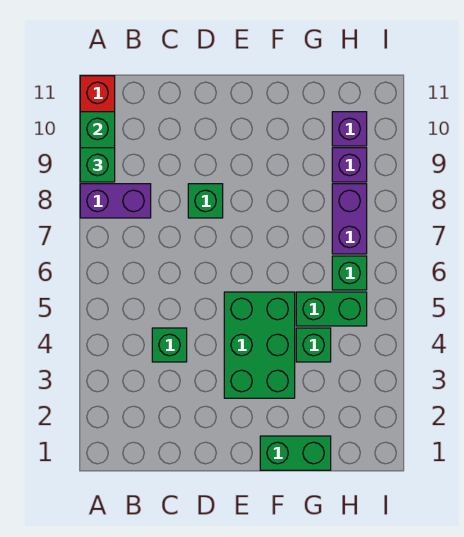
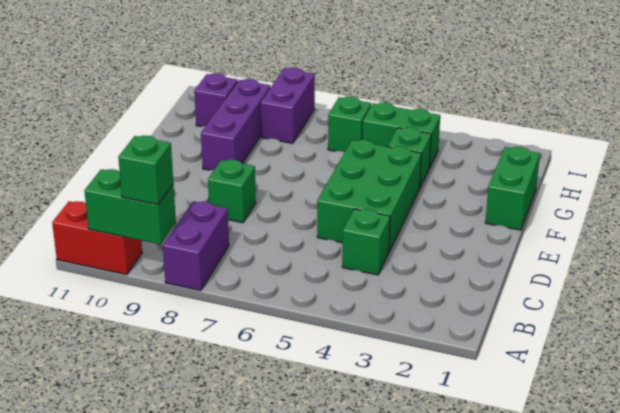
green brick E3:F5 level 1 -> green brick D4:F5 level 1
green brick G5:H5 level 1 -> green brick H4:H5 level 1
purple brick H7:H8 level 1 -> purple brick H8:I8 level 1
purple brick H9 level 1 -> purple brick F9:H9 level 1

